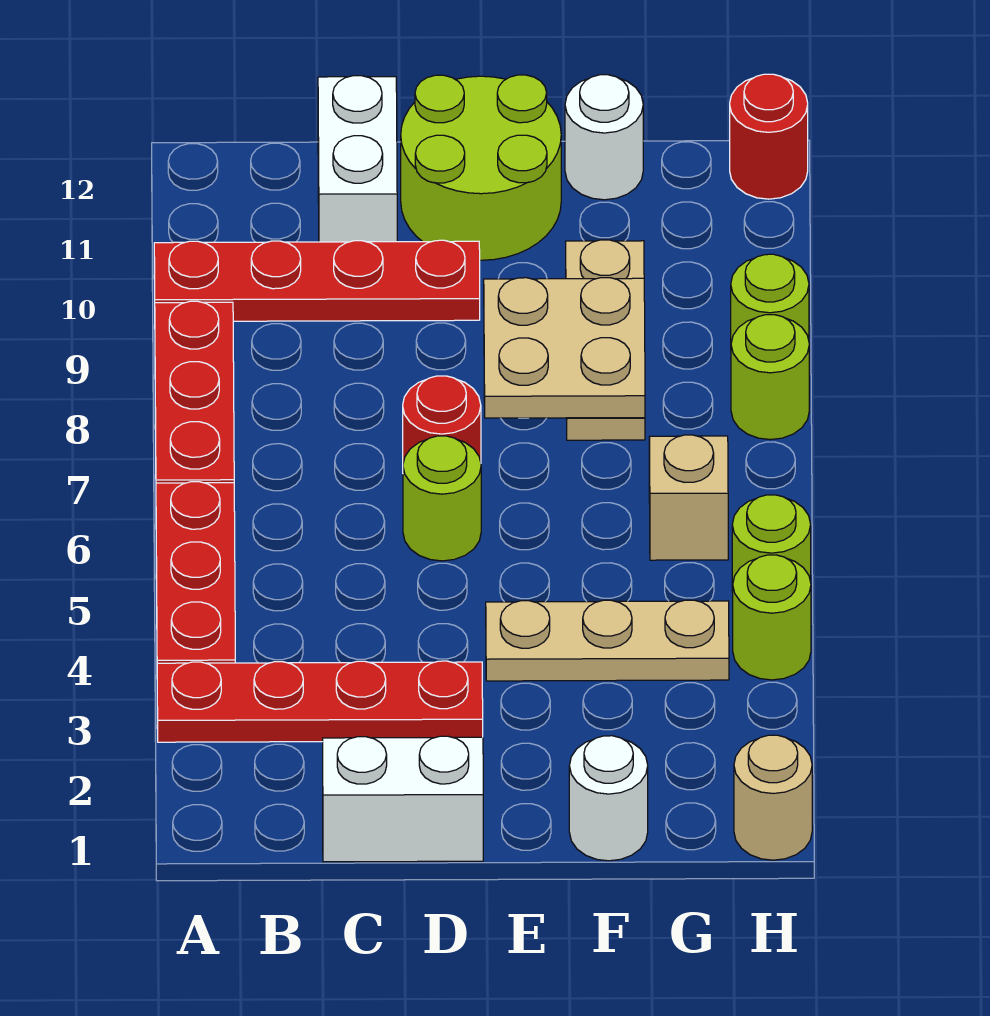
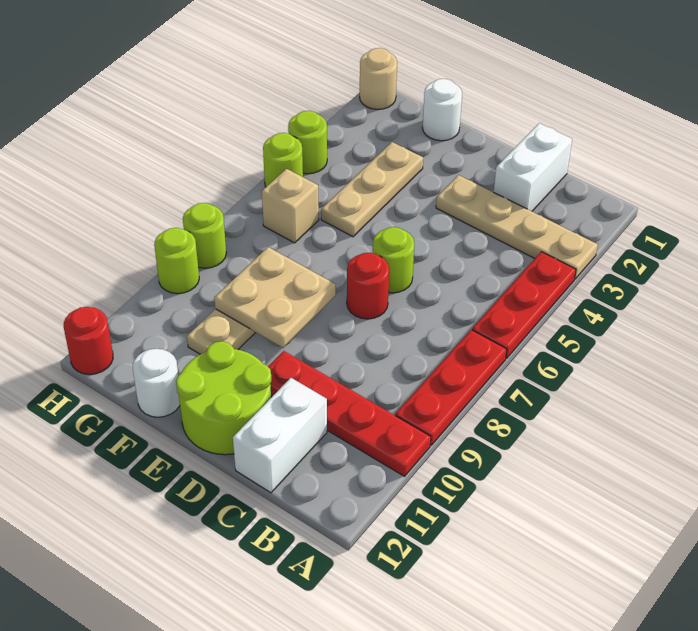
red plate A3:D3 level 1 -> tan plate A3:D3 level 1
white brick C1:D1 level 1 -> white brick C1:C2 level 1
tan plate E4:G4 level 1 -> tan plate F3:F5 level 1

